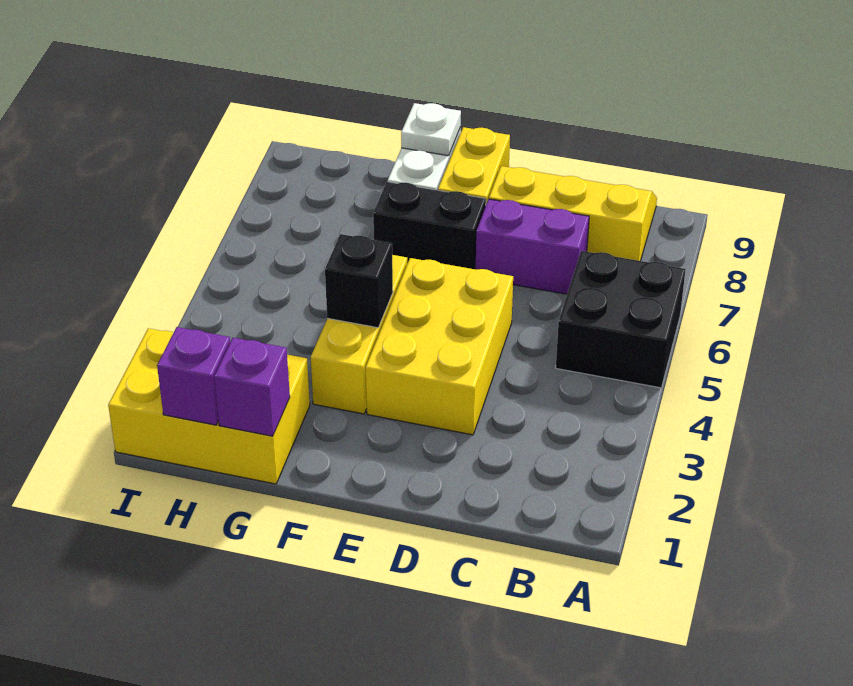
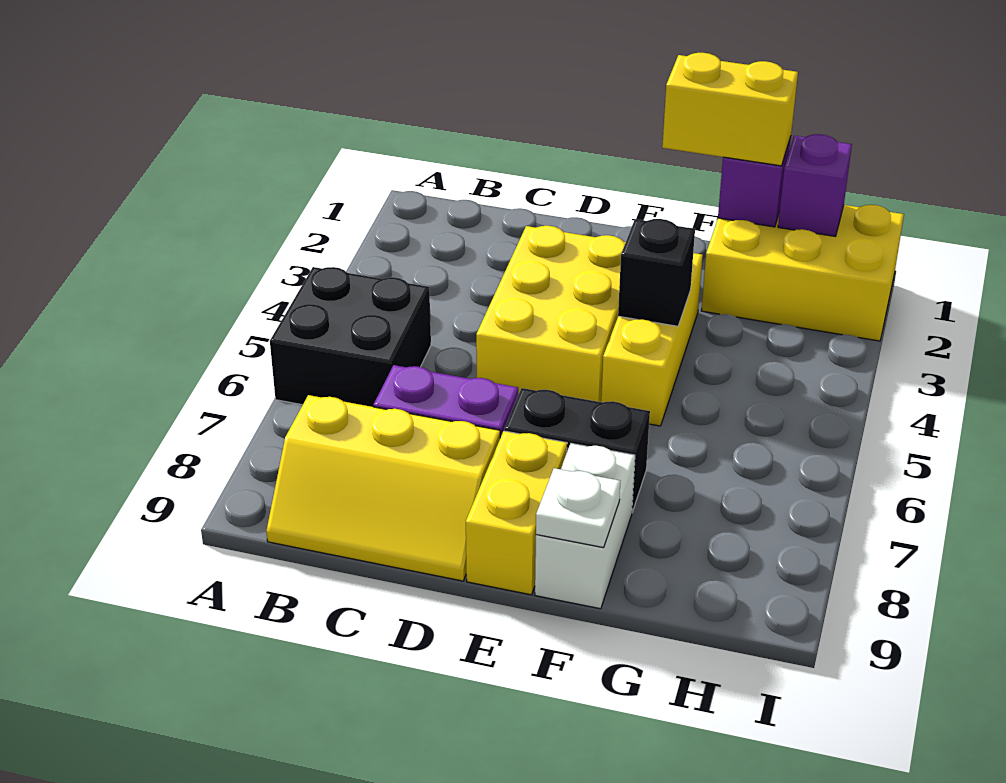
none -> yellow brick F1:G1 level 3

